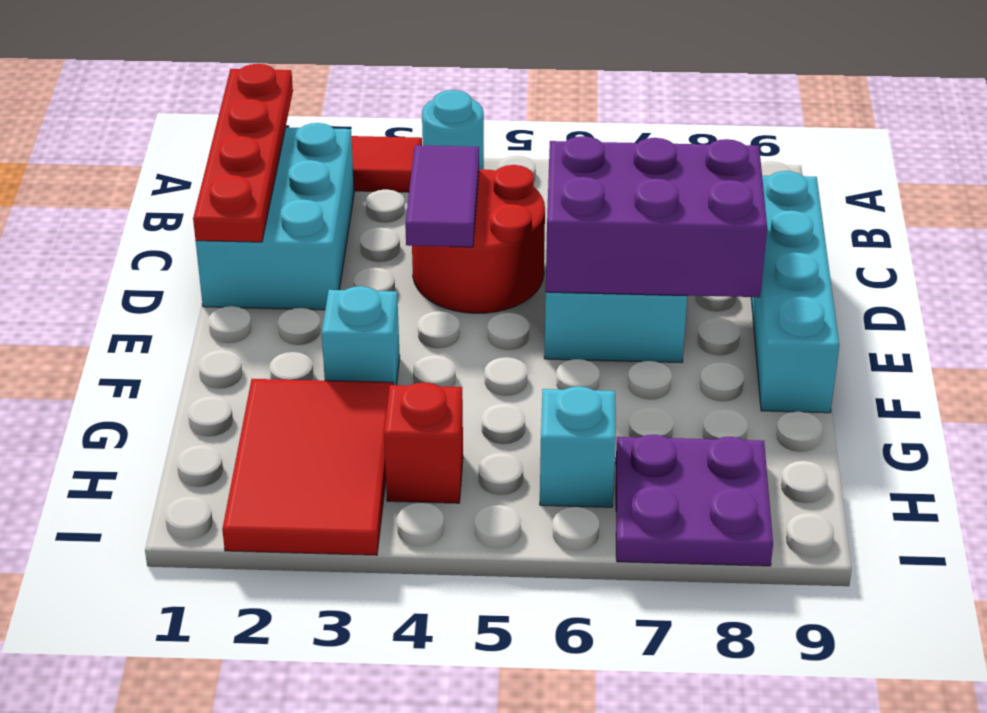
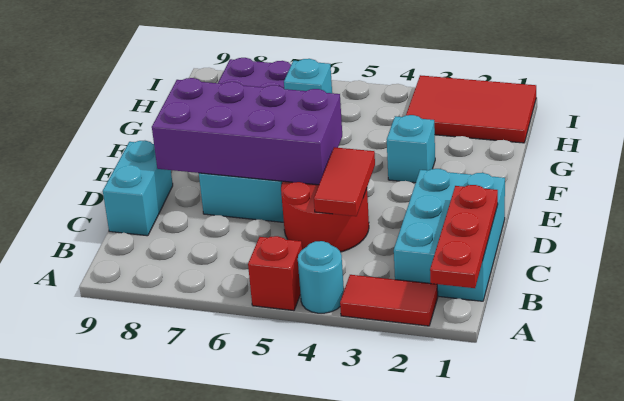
red plate A1:D1 level 2 -> red plate A1:C1 level 2
purple tile C4:D4 level 2 -> red tile C4:D4 level 2
cyan brick C9:F9 level 1 -> cyan brick C9:D9 level 1
purple brick D6:E8 level 2 -> purple brick D5:E8 level 2
red tile G2:I3 level 1 -> red tile H1:I3 level 1
red brick H4 level 1 -> red brick A5 level 1

